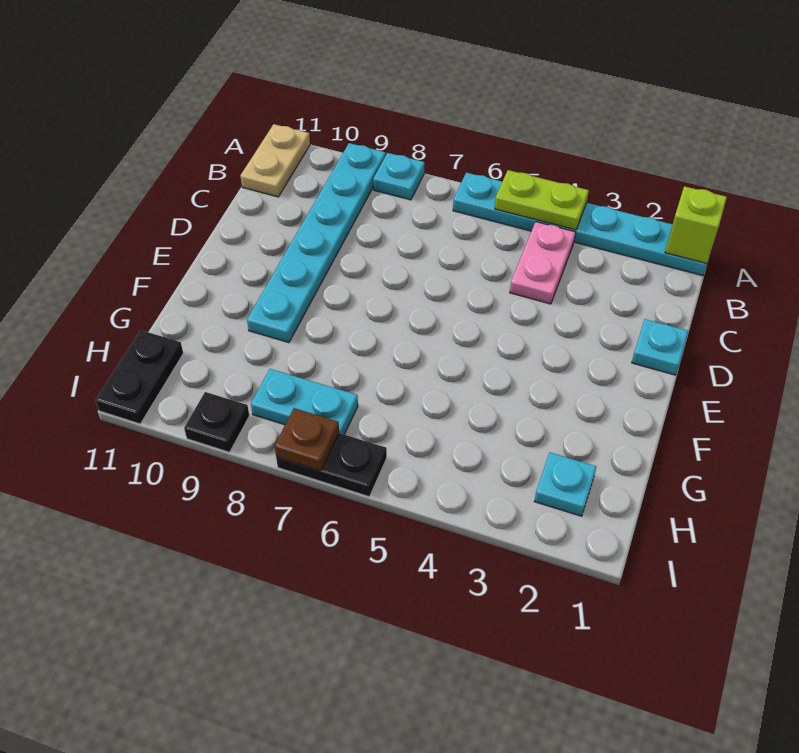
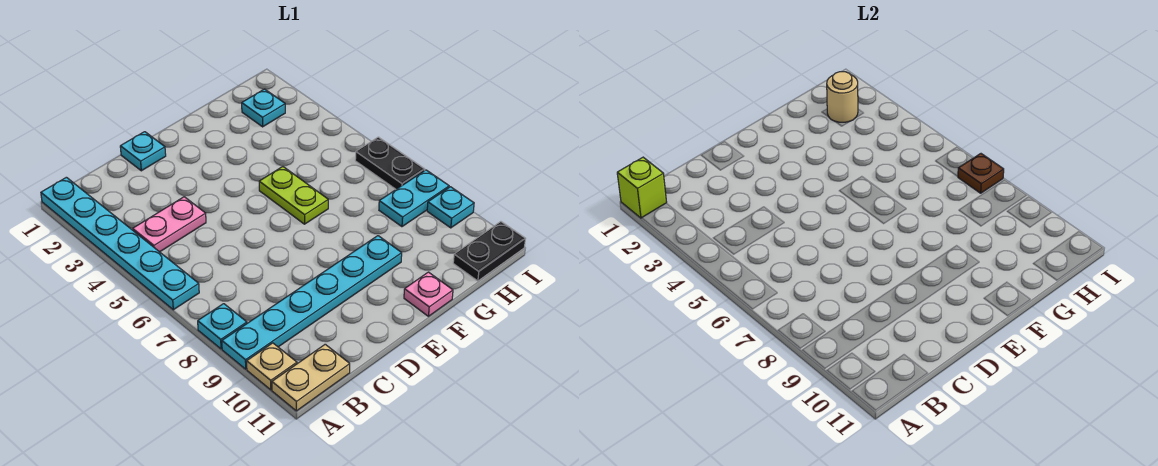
lime plate A4:A5 level 2 -> lime plate F5:F6 level 1
none -> tan plate A10 level 1
none -> pink plate F11 level 1
none -> tan round brick H2 level 2
cyan plate H7:H8 level 1 -> cyan plate H8:I8 level 1
black plate I9 level 1 -> cyan plate I9 level 1

